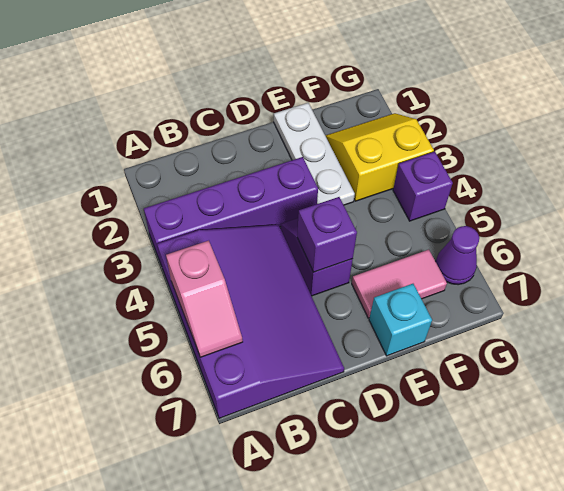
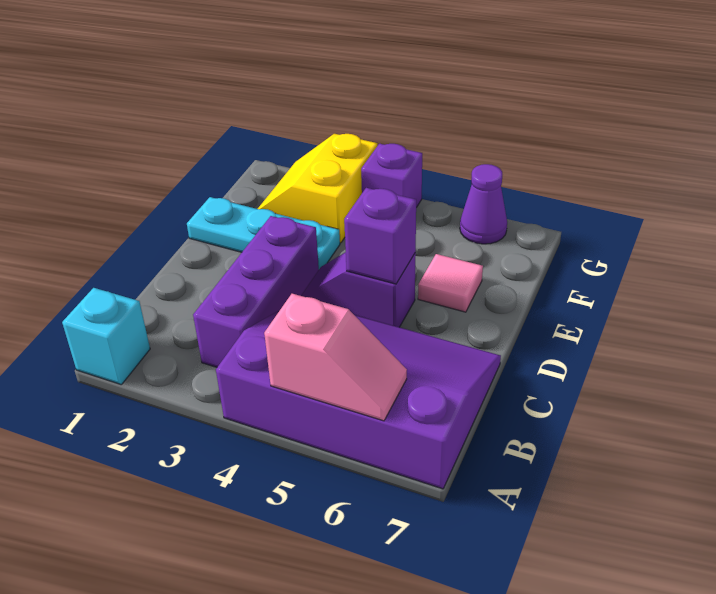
purple brick A3:D3 level 1 -> purple brick B3:D3 level 1
white plate E1:E3 level 1 -> cyan plate E1:E3 level 1
pink tile E6:F6 level 1 -> pink tile E6 level 1
cyan brick E7 level 1 -> cyan brick A1 level 1

